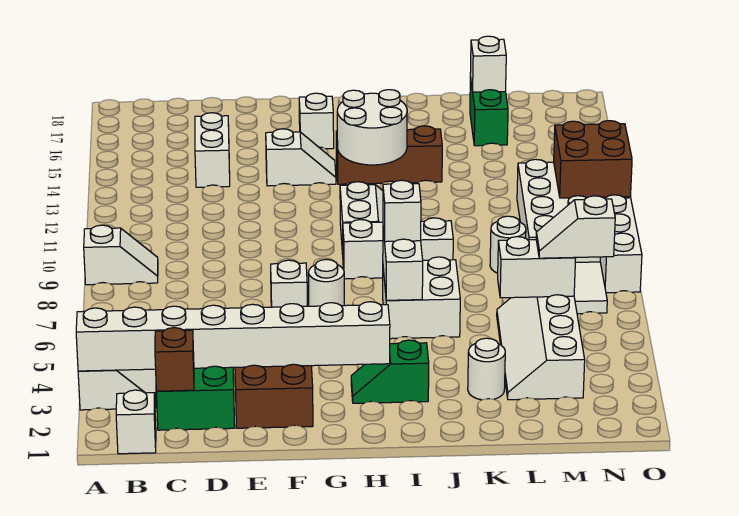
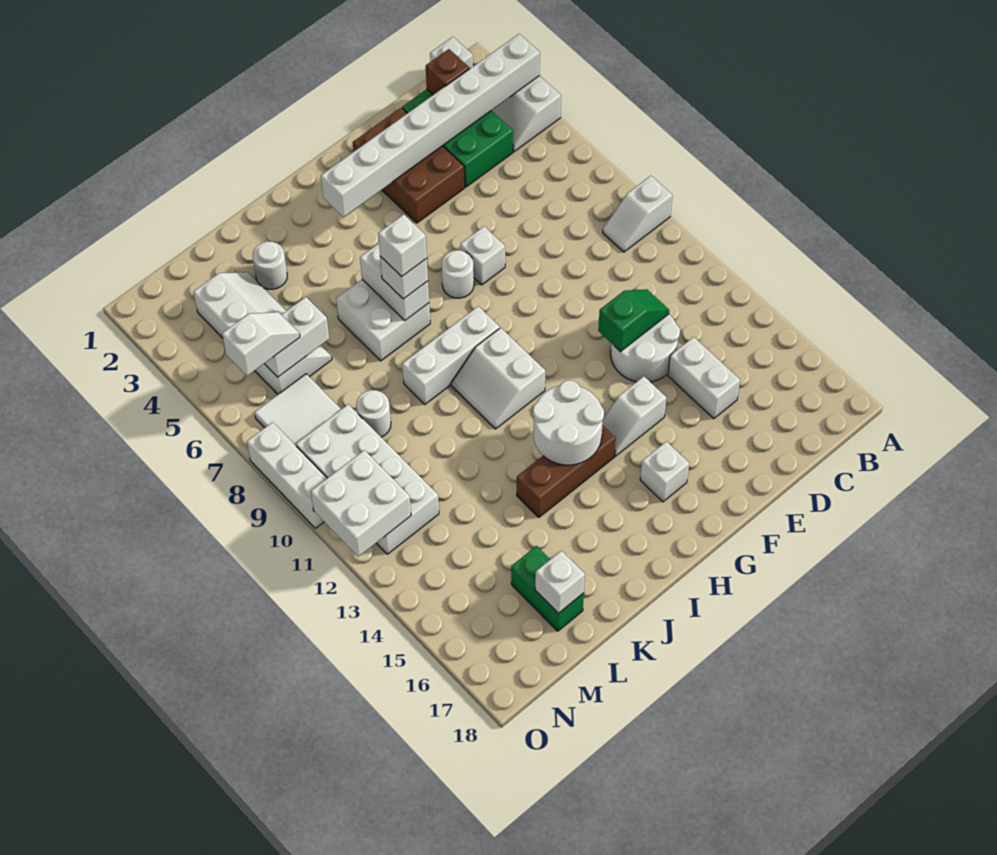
none -> white round brick D12:E13 level 1
green slope H3:I3 level 1 top I -> green slope D12:E12 level 2 top E
none -> white brick I7 level 4
brown brick N11:O12 level 2 -> white brick N11:O12 level 2

